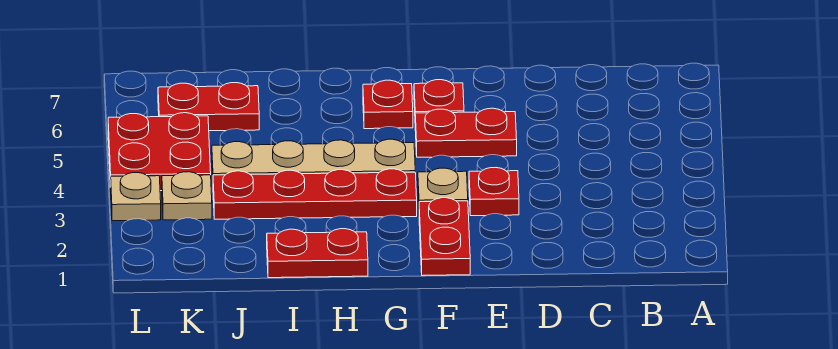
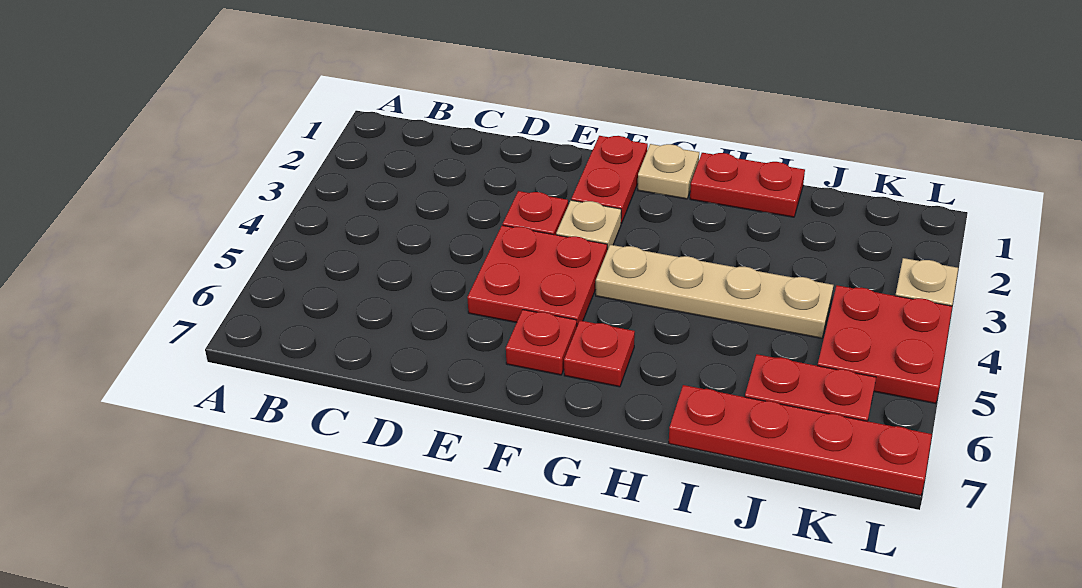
red plate E5:F5 level 1 -> red plate E4:F5 level 1
red plate G3:J3 level 1 -> red plate I7:L7 level 1
tan plate K3 level 1 -> tan plate G1 level 1

